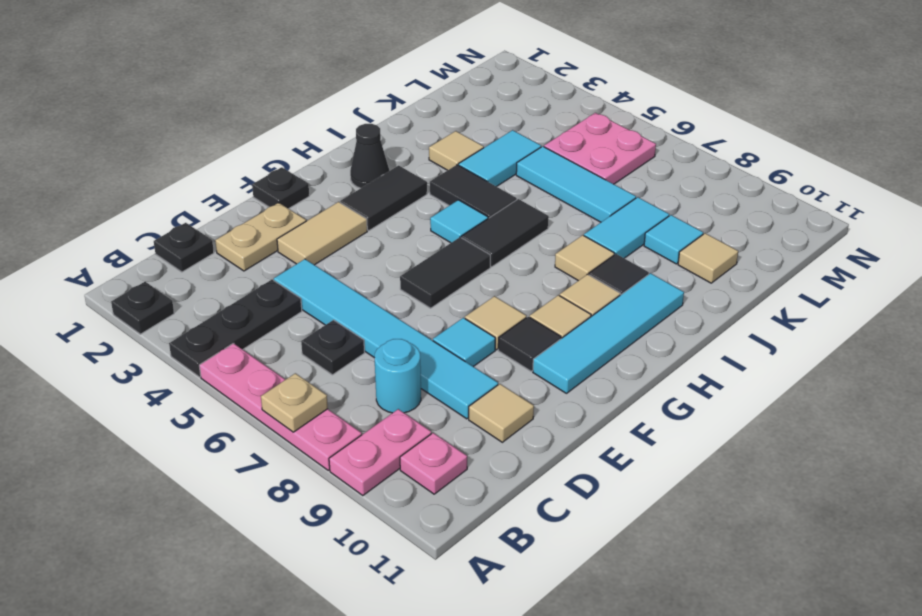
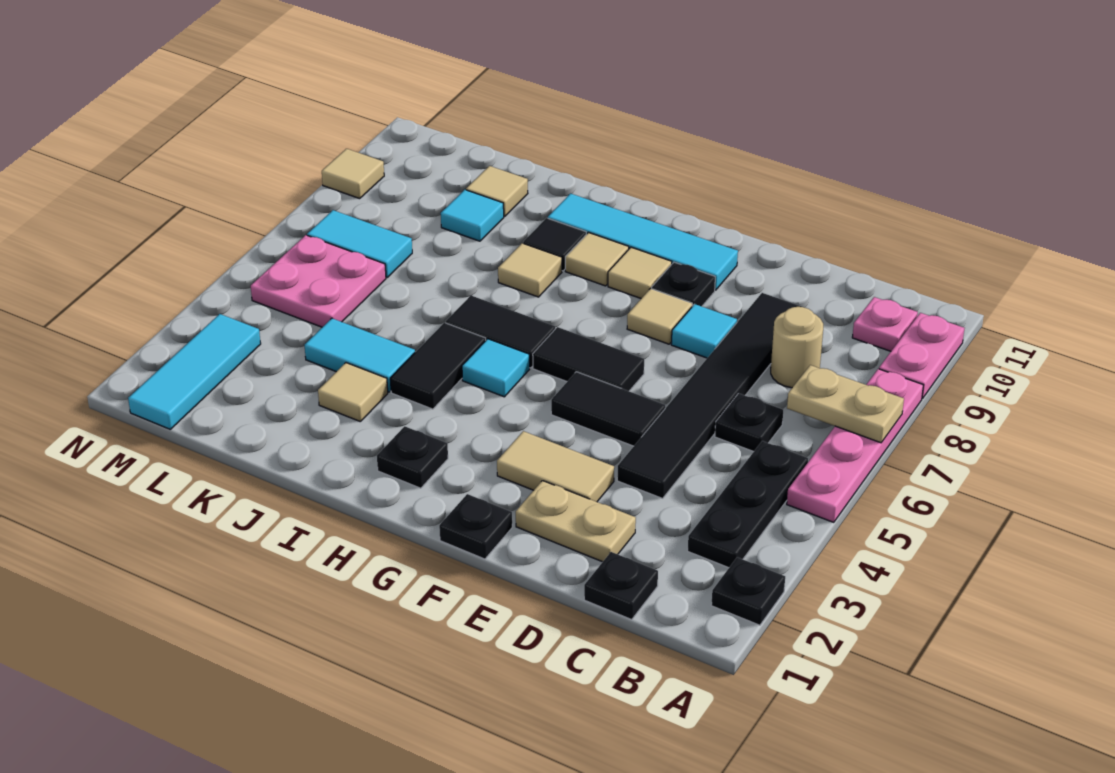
black plate A4:C4 level 1 -> black plate B3:B5 level 1
tan plate A7 level 2 -> tan plate A7:B7 level 2
pink plate A9:B9 level 1 -> pink plate A9:A10 level 1
cyan round brick C8 level 1 -> tan round brick C8 level 1
cyan tile D4:D9 level 1 -> black tile D4:D9 level 1
tan tile D10 level 1 -> tan tile N9 level 1
black tile F9 level 1 -> black plate F9 level 1
black tile G3:H3 level 1 -> black tile E5:F5 level 1
black cone H2 level 1 -> black plate H2 level 1
cyan tile J8:K8 level 1 -> cyan tile L7:M7 level 1
cyan tile K5:K7 level 1 -> cyan tile M1:M3 level 1

